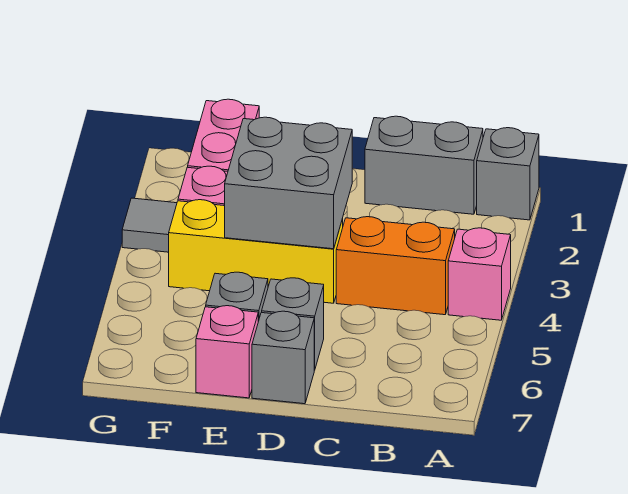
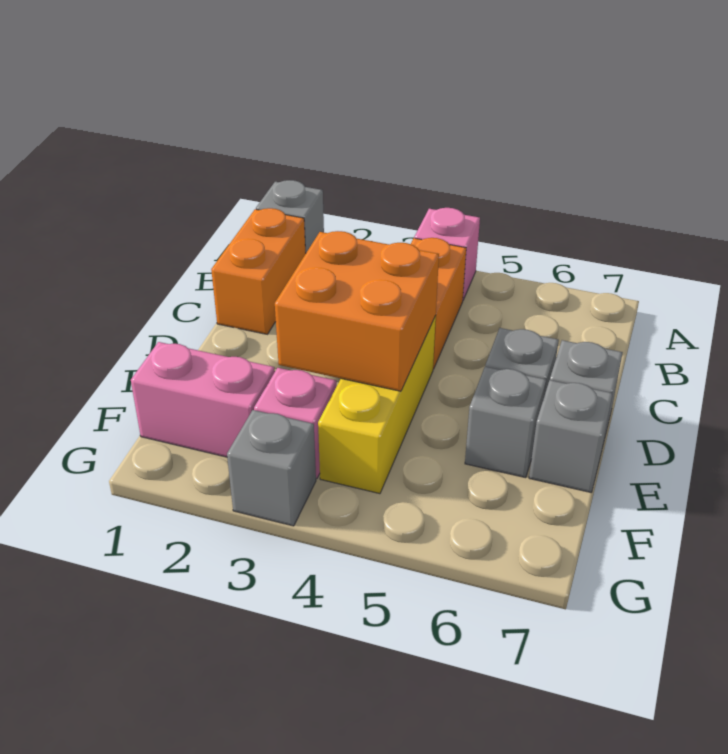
grey brick B1:C1 level 1 -> orange brick B1:C1 level 1
grey brick D3:E4 level 2 -> orange brick D3:E4 level 2
pink brick E7 level 1 -> grey brick E7 level 1
grey tile G3 level 1 -> grey brick G3 level 1

